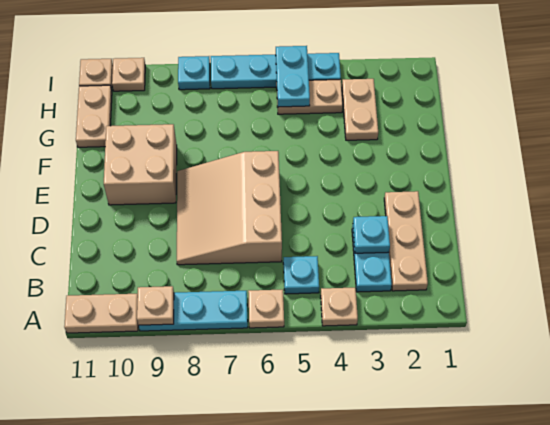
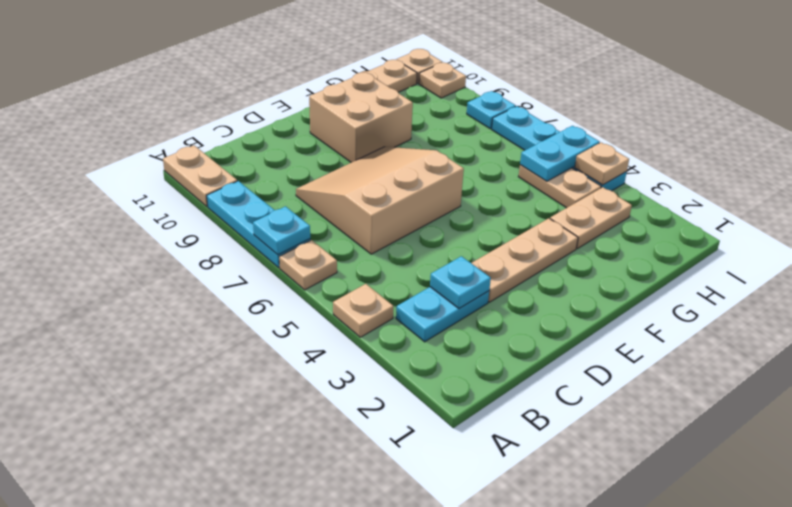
tan plate A9 level 2 -> tan plate I4 level 2
tan plate B2:D2 level 1 -> tan plate D3:F3 level 1
cyan plate B5 level 1 -> cyan plate A7 level 2

